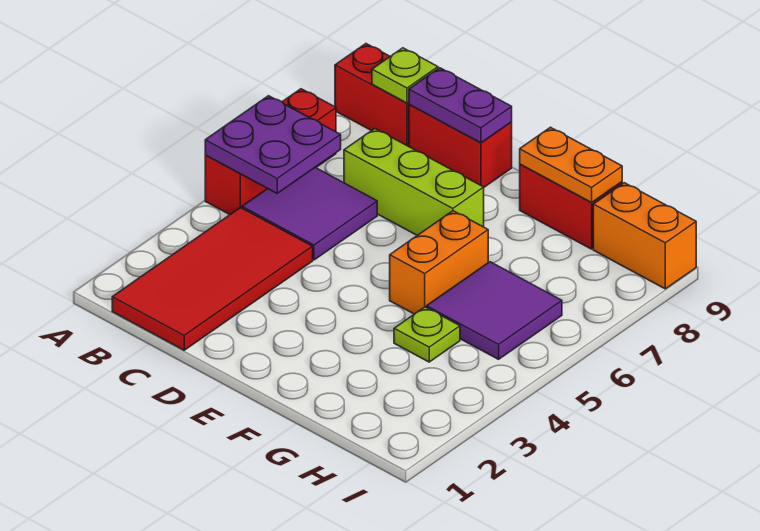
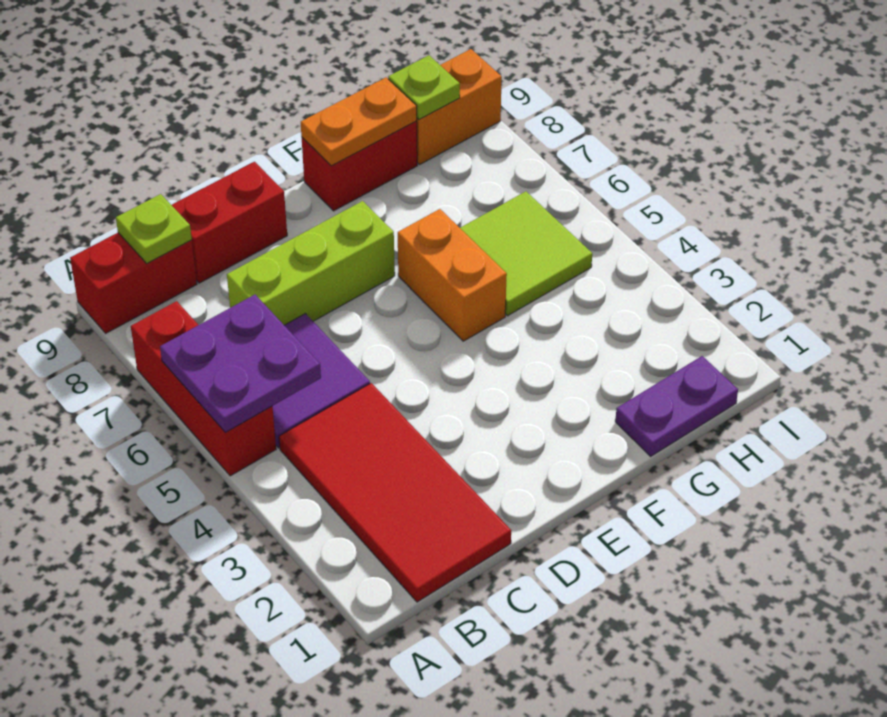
purple plate C9:D9 level 2 -> purple plate G1:H1 level 1
lime plate G4 level 1 -> lime plate H9 level 2
purple tile G5:H6 level 1 -> lime tile G5:H6 level 1

